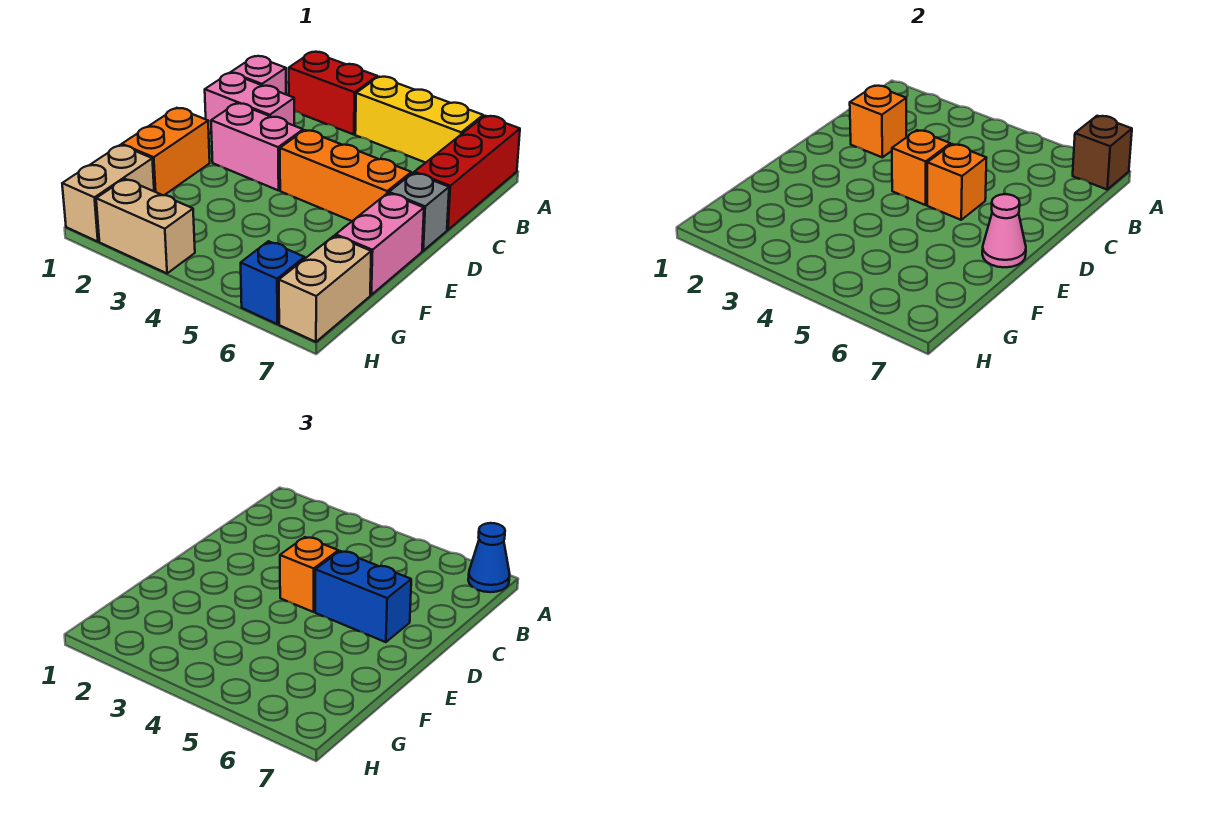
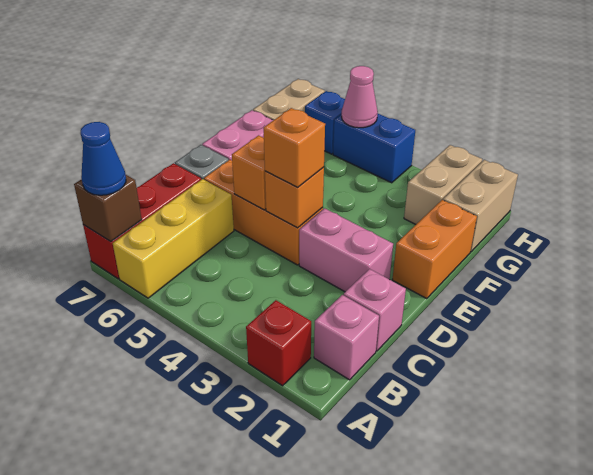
red brick A2:A3 level 1 -> red brick A2 level 1
yellow brick A4:A6 level 1 -> yellow brick A6:C6 level 1
pink brick C1:C2 level 1 -> pink brick C1 level 1
orange brick C2 level 2 -> none
blue brick D5:D6 level 3 -> blue brick H4:H5 level 1
pink cone E7 level 2 -> pink cone H5 level 2
tan brick H2:H3 level 1 -> tan brick G2:H2 level 1

